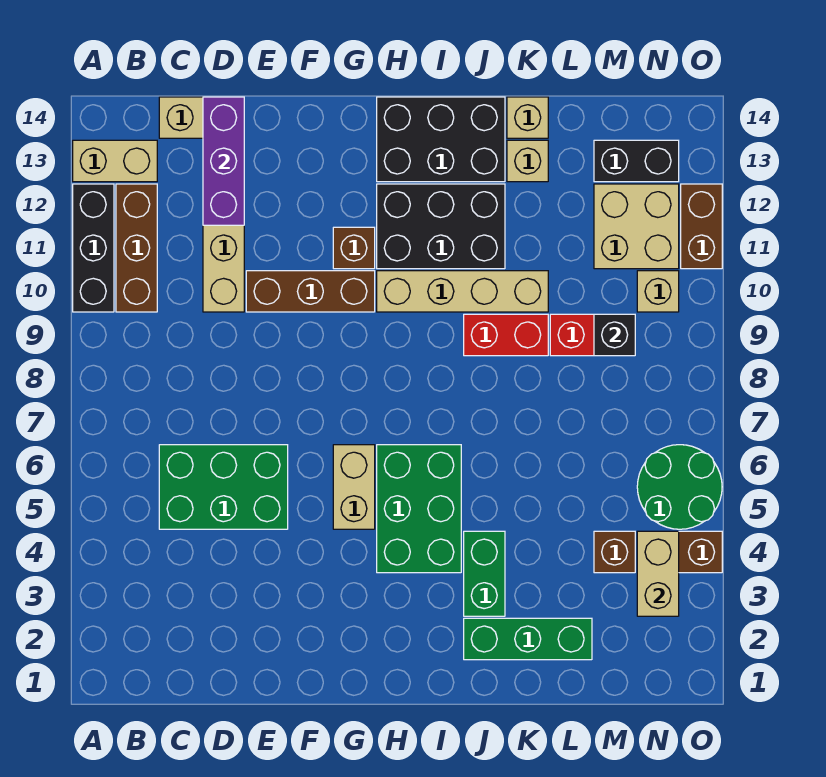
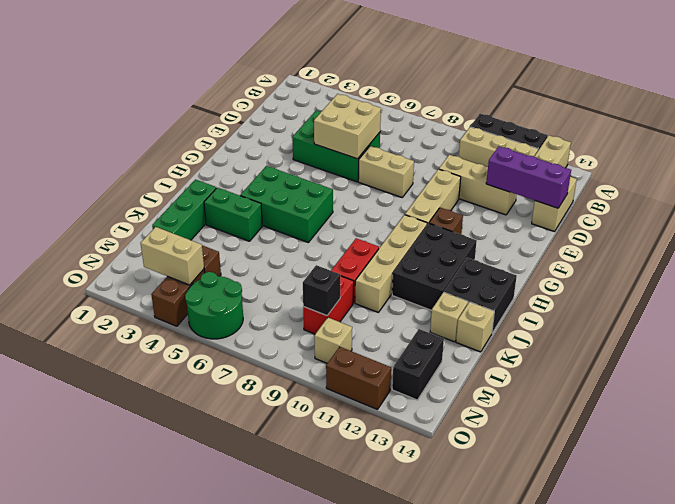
brown brick B10:B12 level 1 -> tan brick B10:B12 level 1
green brick C5:E6 level 1 -> green brick D4:E6 level 1
brown brick E10:G10 level 1 -> tan brick E10:G10 level 1
tan brick G5:G6 level 1 -> tan brick E7:E8 level 1
black brick H13:J14 level 1 -> black brick I13:J14 level 1
tan brick M11:N12 level 1 -> tan brick D5:E6 level 2

